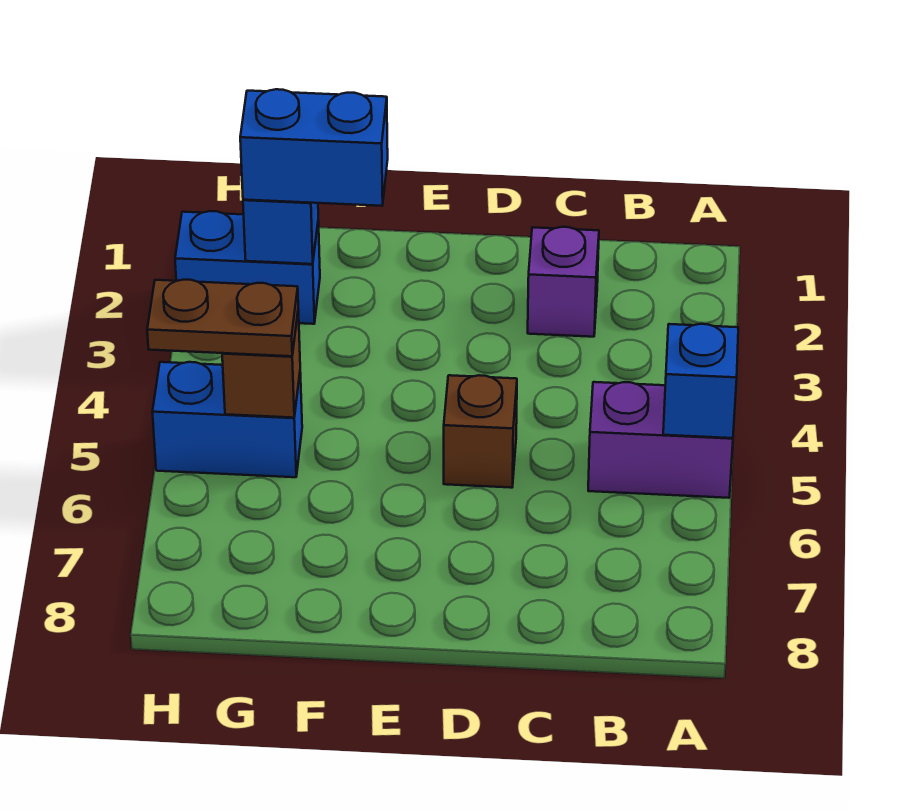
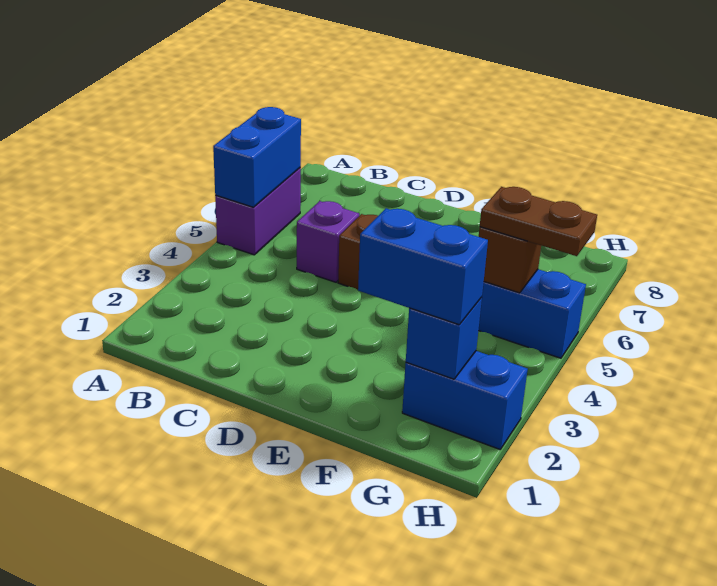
purple brick A5:B5 level 1 -> purple brick A5:A6 level 1
blue brick A5 level 2 -> blue brick A5:A6 level 2
purple brick C2 level 1 -> purple brick C5 level 1

